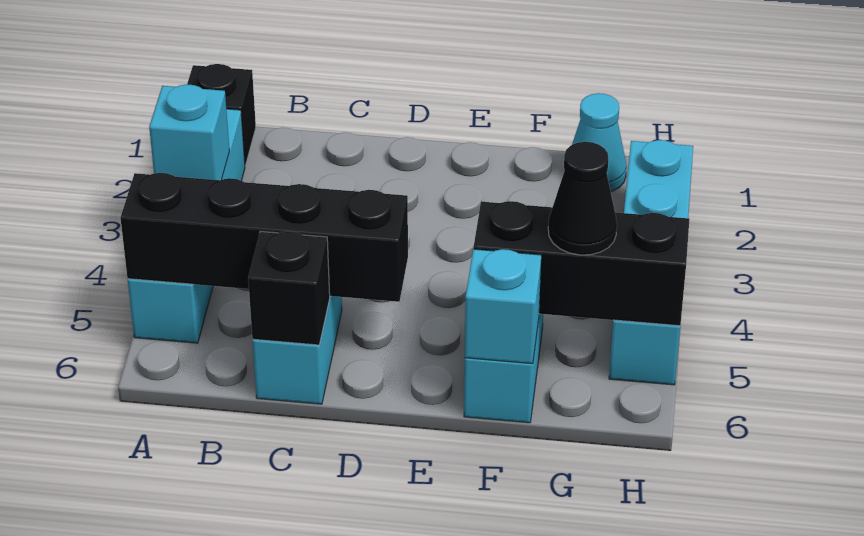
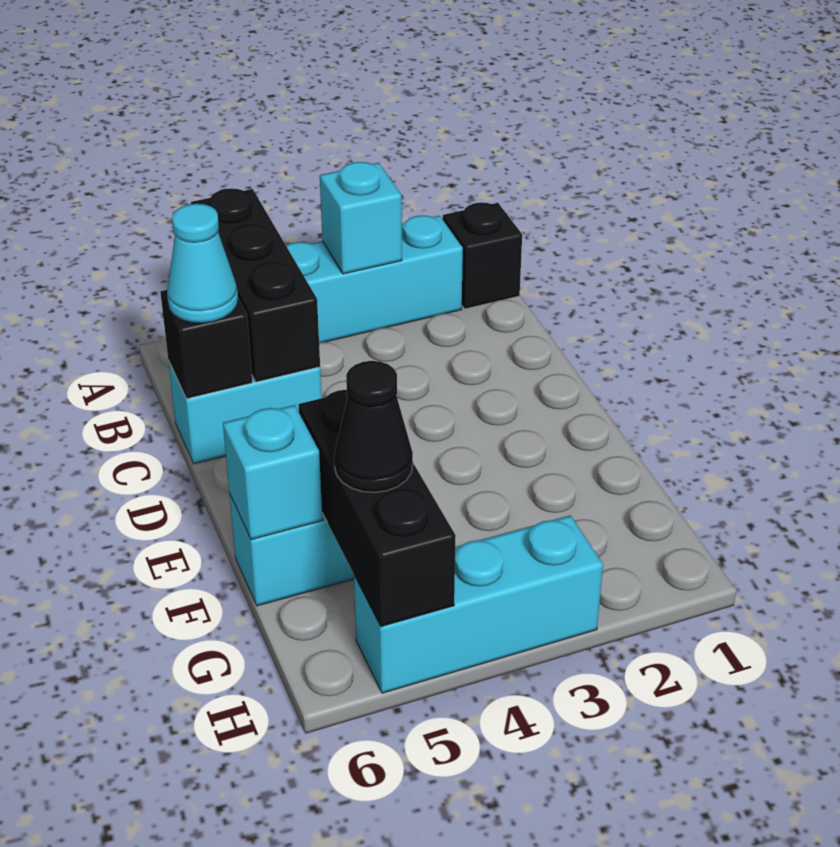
black brick A5:D5 level 2 -> black brick A5:C5 level 2
cyan cone G1 level 1 -> cyan cone C6 level 3
cyan brick H2:H5 level 1 -> cyan brick H3:H5 level 1

